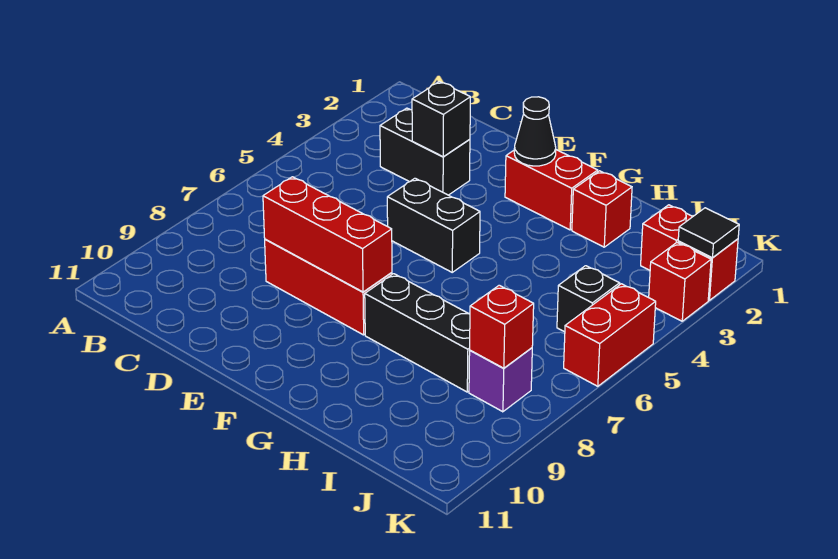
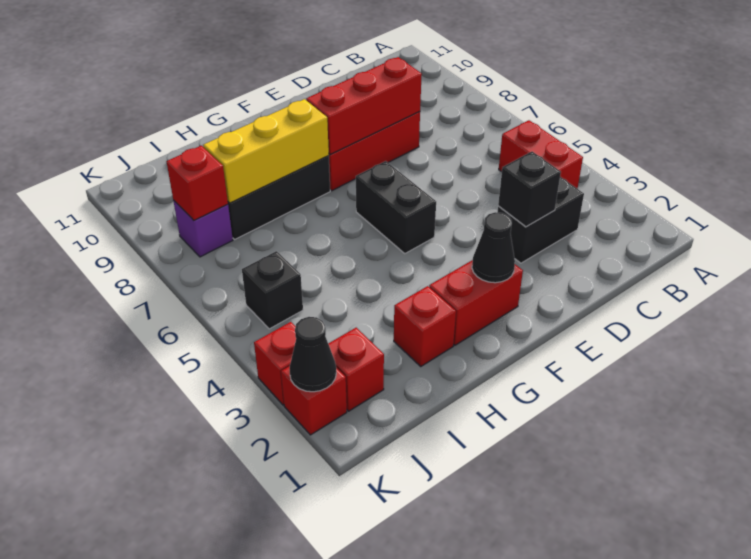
black brick E5:F5 level 1 -> black brick F5:F6 level 1
none -> yellow brick G8:I8 level 2
black tile K2 level 2 -> black cone K2 level 2
red brick K5:K6 level 1 -> red brick B4:B5 level 1

